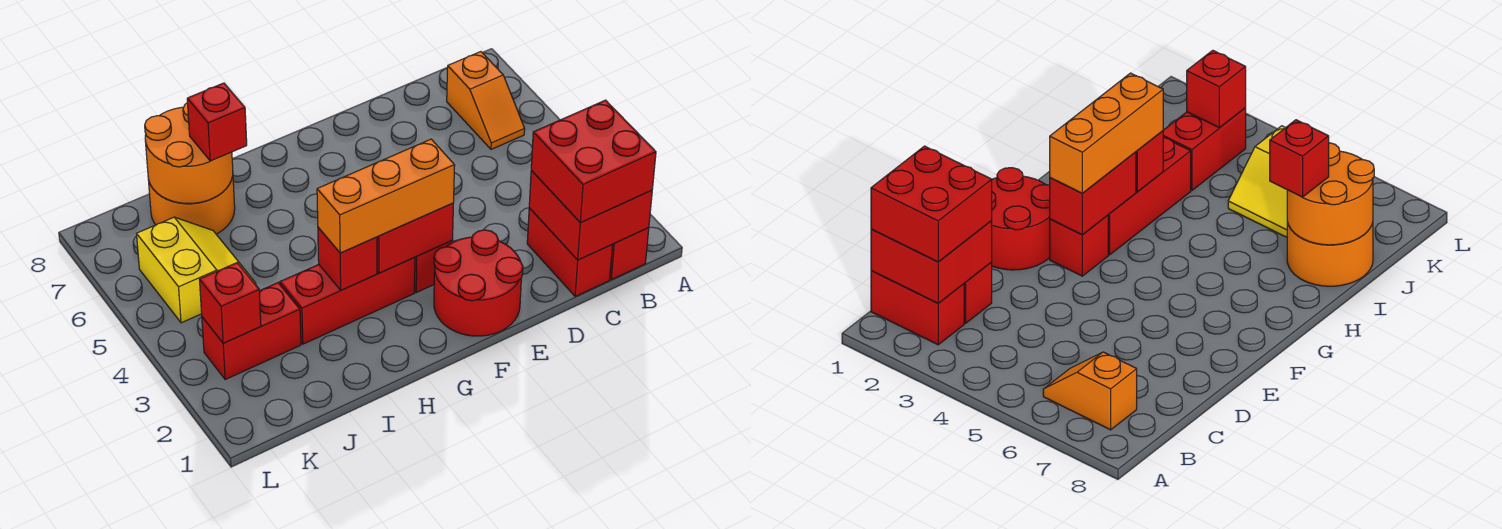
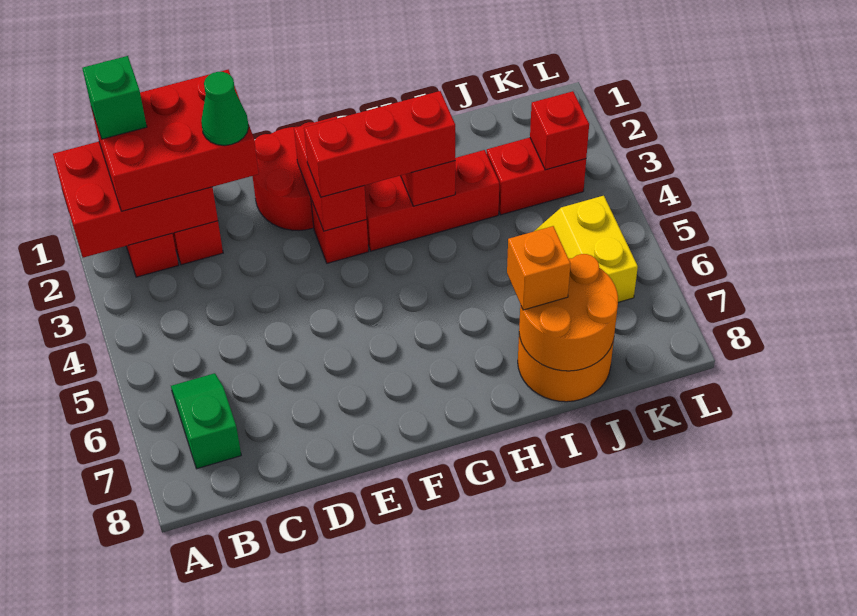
red brick B1:C2 level 2 -> red brick A1:C2 level 2
red brick B1:C2 level 3 -> red brick B1:D2 level 3
none -> green brick B1 level 4
orange slope B6:B7 level 1 top 7 -> green slope B6:B7 level 1 top 7
none -> green cone D2 level 4
red brick F3:G3 level 2 -> red brick F2:F3 level 2
orange brick F3:H3 level 3 -> red brick F3:H3 level 3
red brick I7 level 3 -> orange brick I7 level 3

